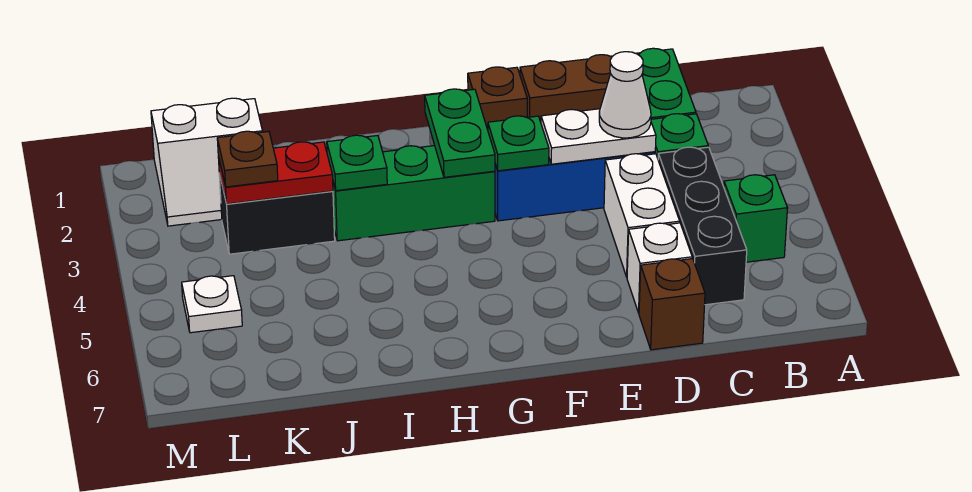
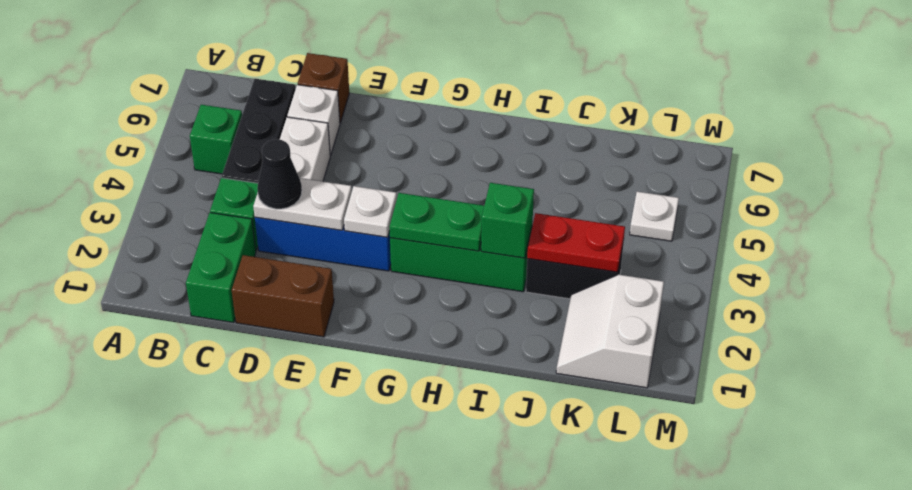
white cone D3 level 3 -> black cone D3 level 3
brown brick F1 level 1 -> none
green plate F3 level 2 -> white plate F3 level 2
green plate G2:G3 level 2 -> green plate G3:H3 level 2
green plate I3 level 2 -> green brick I3 level 2
white slope K1:L2 level 1 top 1 -> white slope K1:L2 level 1 top L
brown plate K3 level 3 -> none

